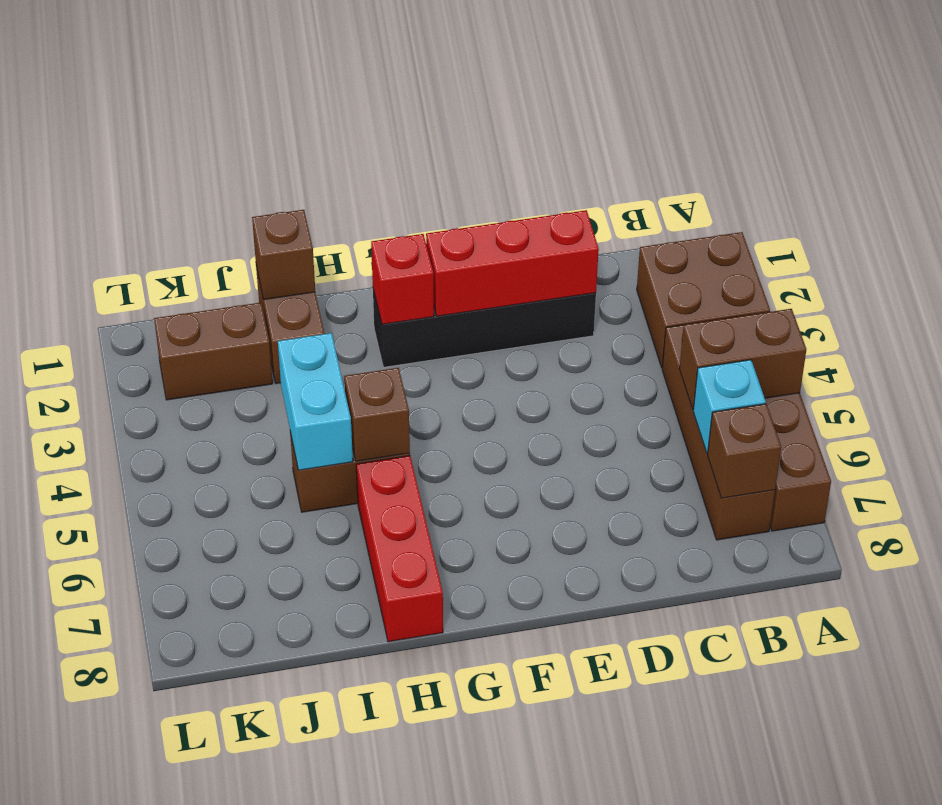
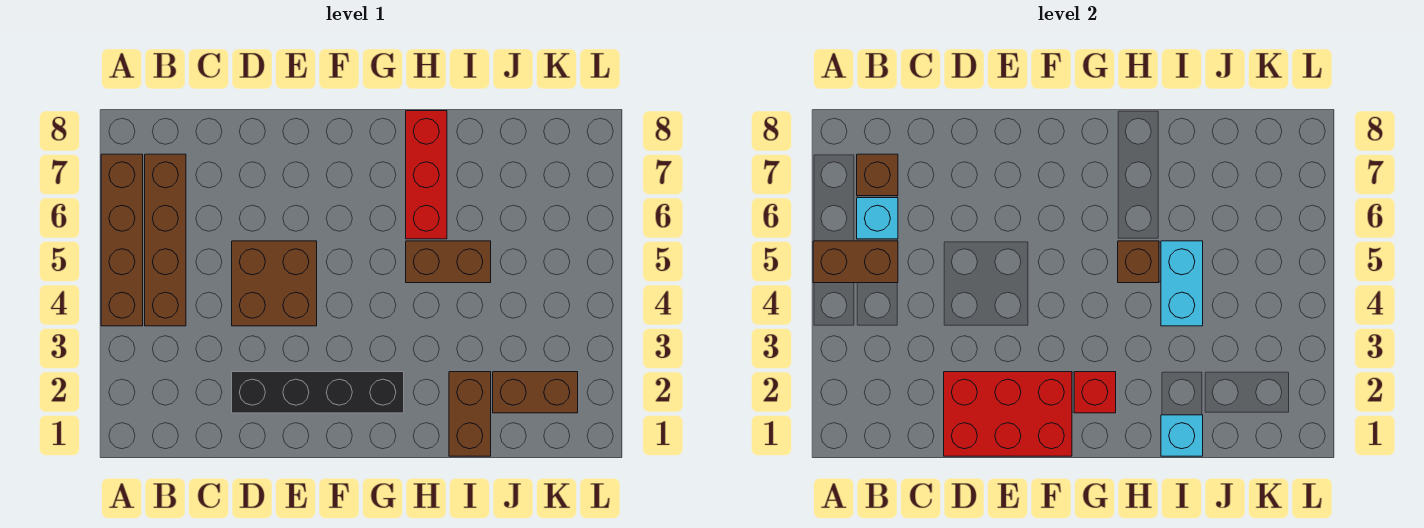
brown brick A2:B3 level 1 -> brown brick D4:E5 level 1
red brick D2:F2 level 2 -> red brick D1:F2 level 2
brown brick I1 level 2 -> cyan brick I1 level 2

